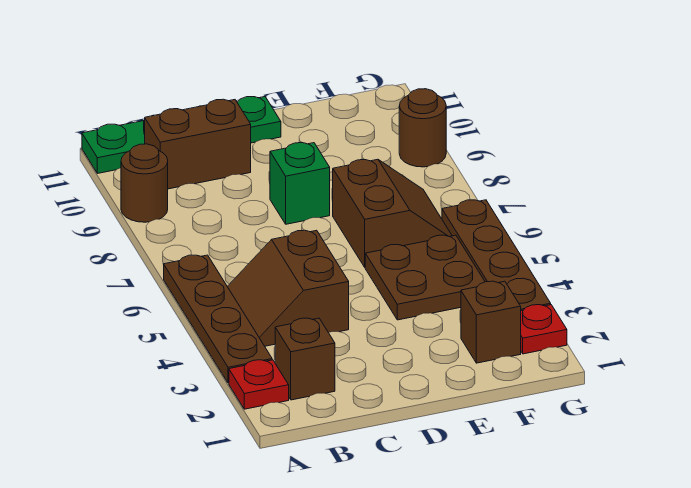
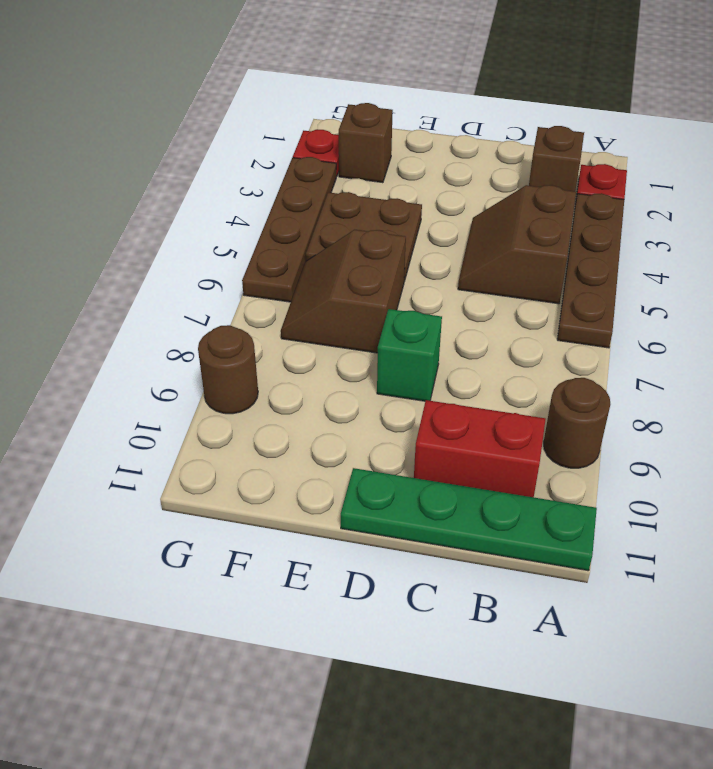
brown slope B4:C5 level 1 top C -> brown slope B4:C5 level 1 top B
brown brick B10:C10 level 1 -> red brick B10:C10 level 1

